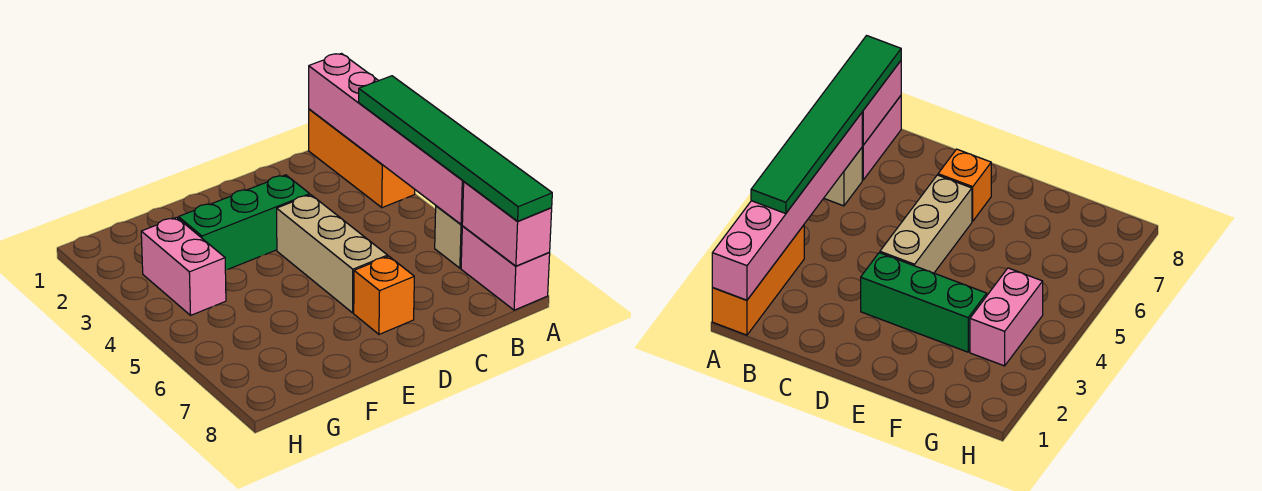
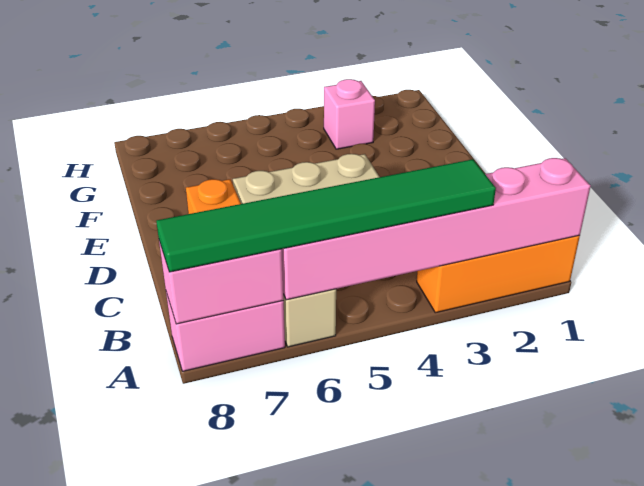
green brick D3:F3 level 1 -> none
pink brick G3:G4 level 1 -> pink brick G3 level 1

